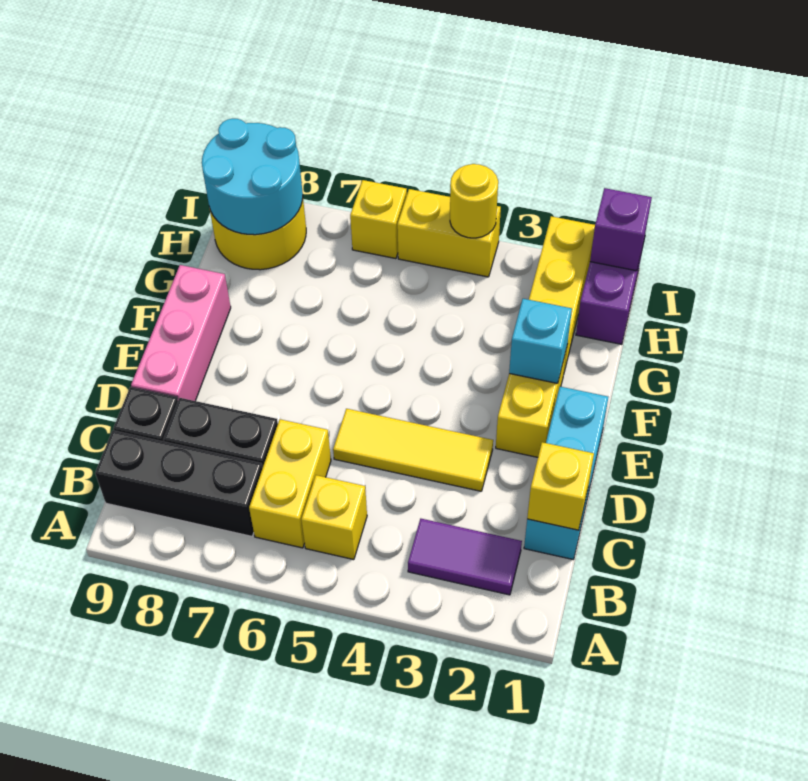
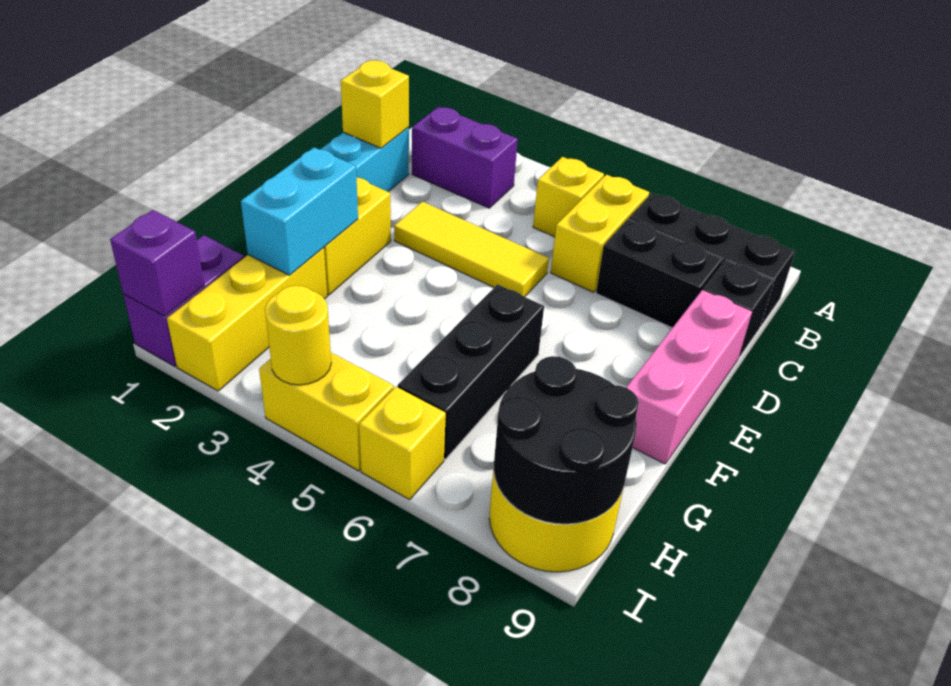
purple tile B2:B3 level 1 -> purple brick B2:B3 level 1
cyan brick F2 level 2 -> cyan brick F2:G2 level 2
none -> black brick F6:H6 level 1
cyan round brick H8:I9 level 2 -> black round brick H8:I9 level 2

